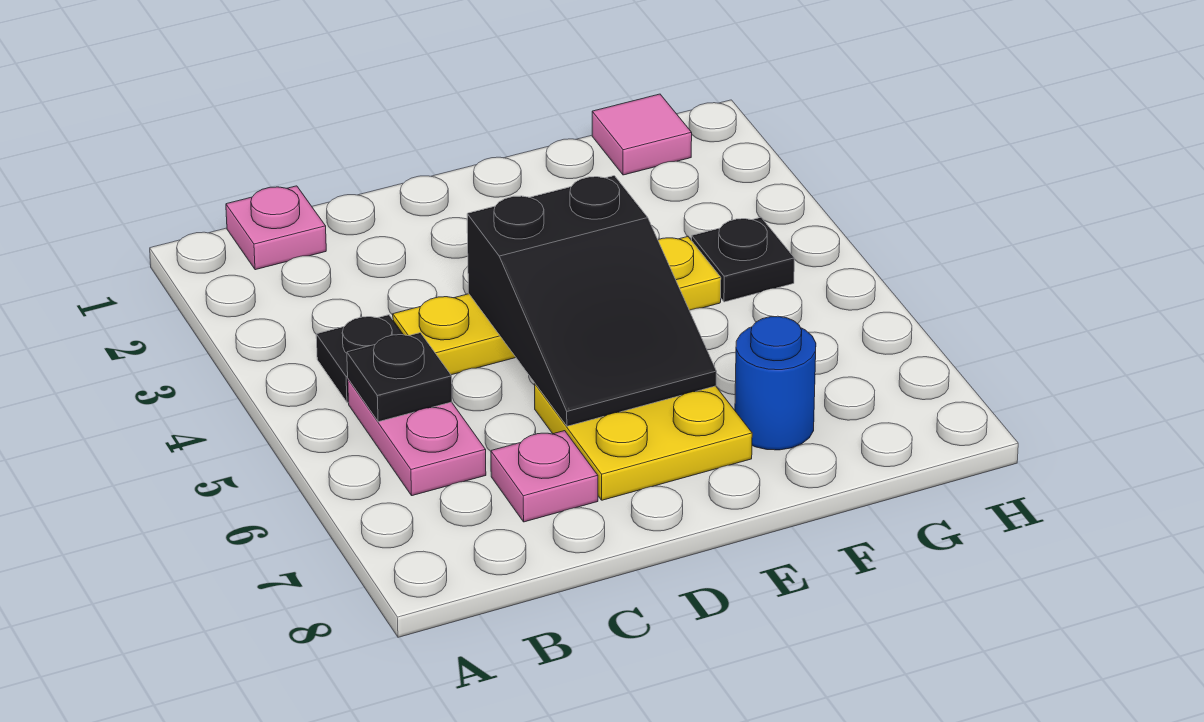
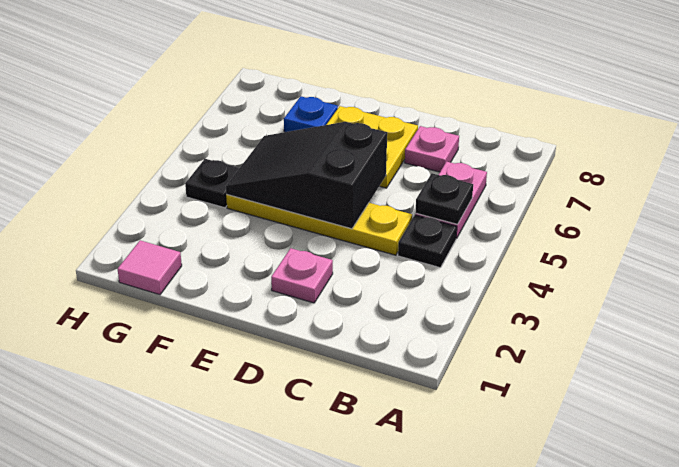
pink plate B1 level 1 -> pink plate D2 level 1
black slope D4:E6 level 2 top 4 -> black slope D4:F5 level 2 top D
blue round brick F7 level 1 -> blue plate F7 level 1

